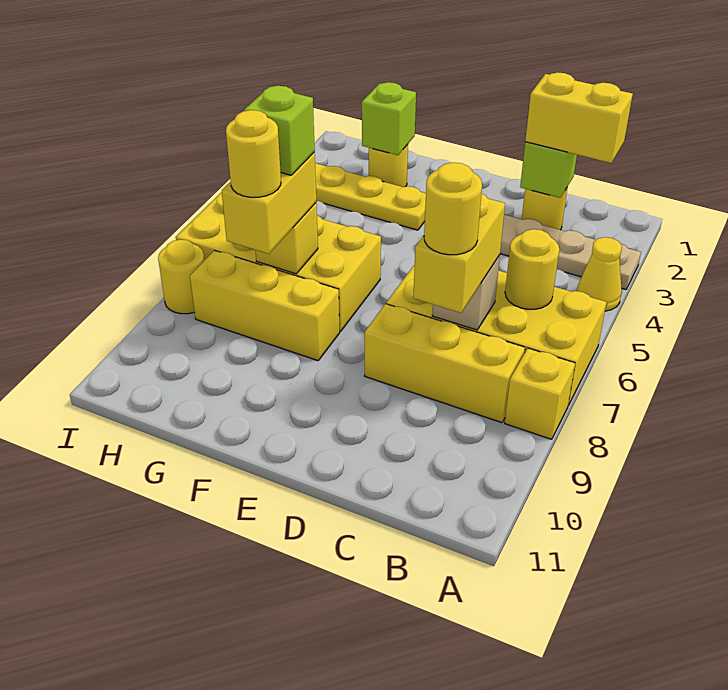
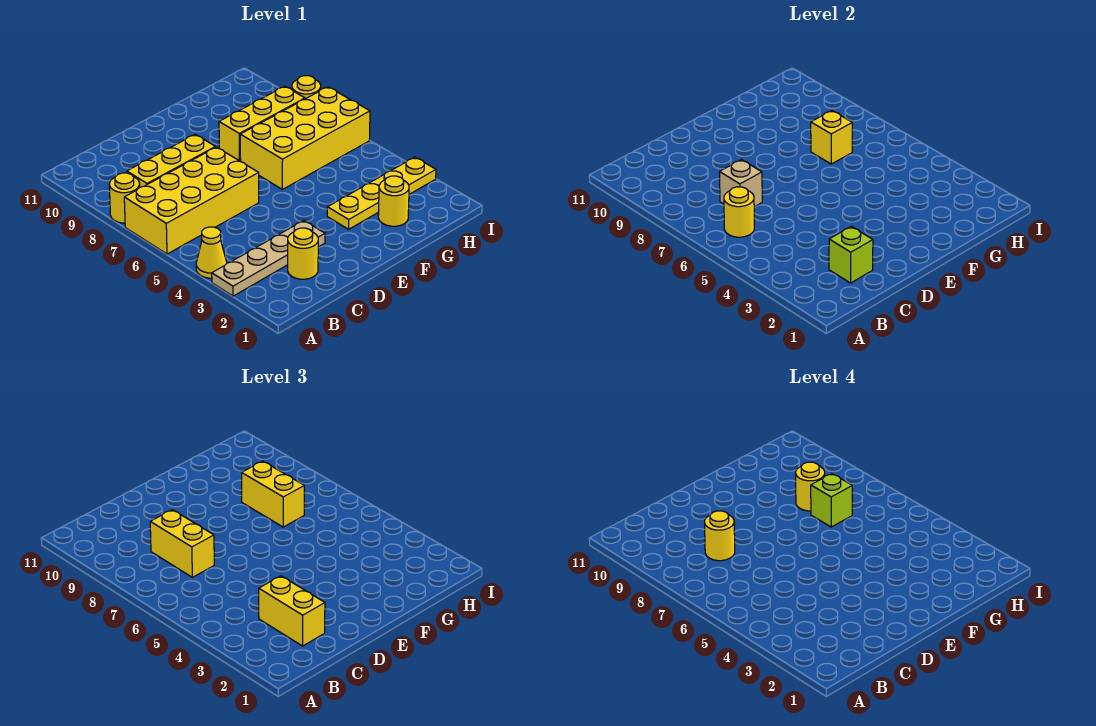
yellow brick A8 level 1 -> yellow round brick A8 level 1
yellow brick B2:C2 level 3 -> yellow brick C2:C3 level 3
lime brick G2 level 2 -> none

